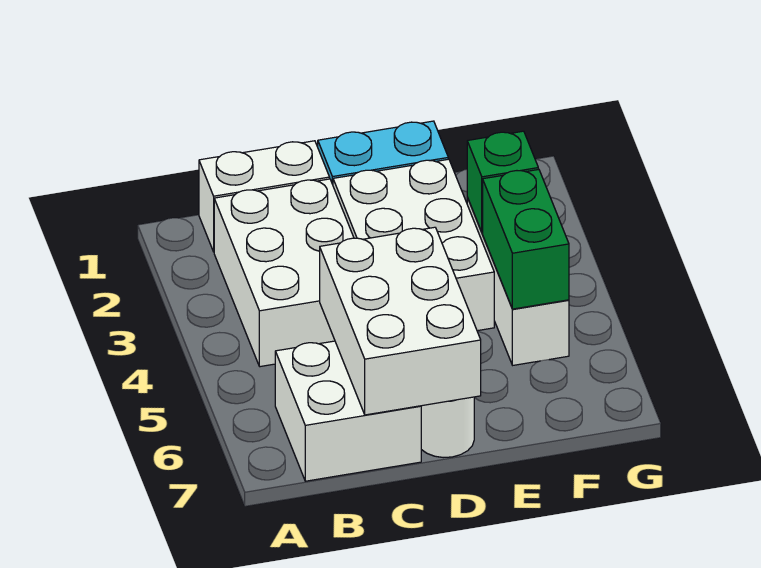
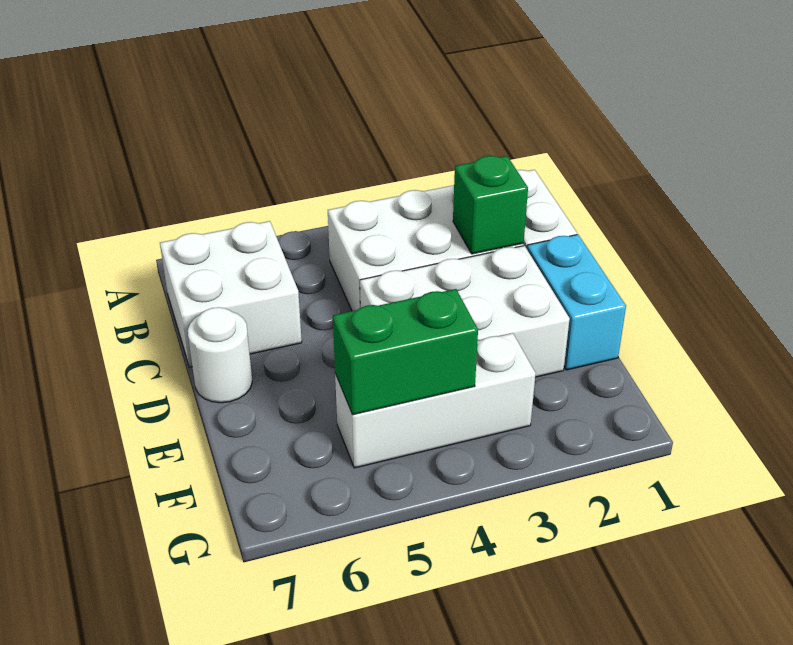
white brick C5:D7 level 2 -> none
green brick F3 level 2 -> green brick C2 level 2

